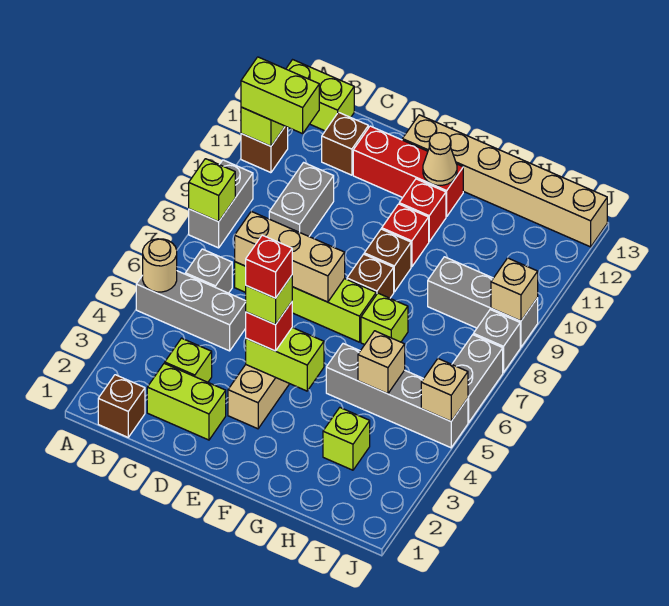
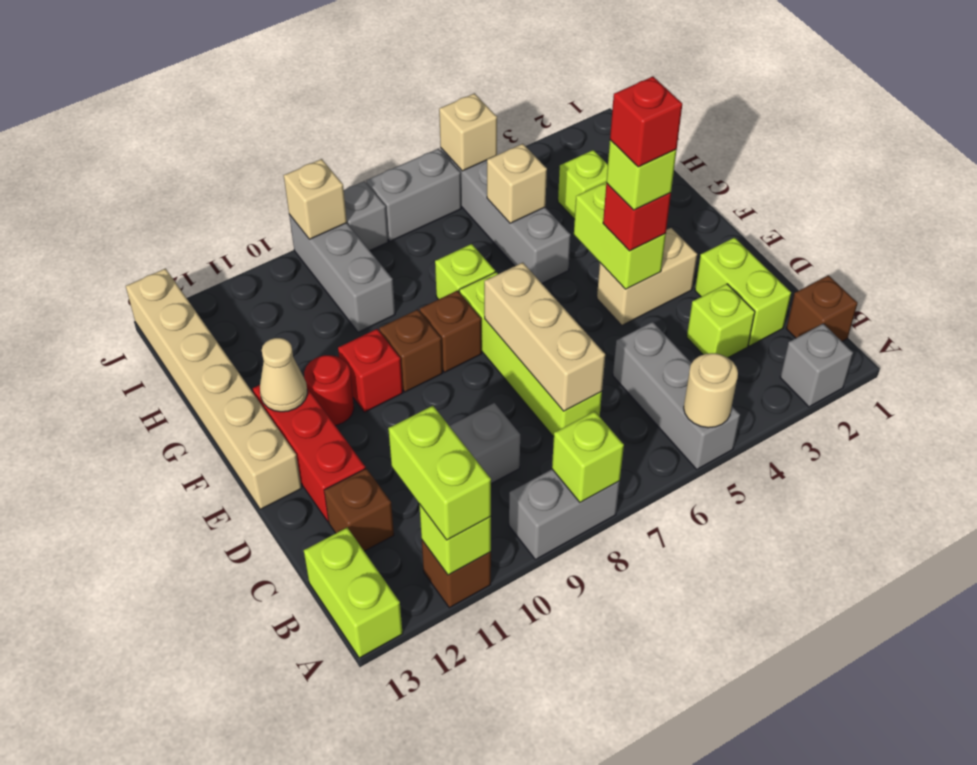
grey brick B6 level 1 -> grey brick A2 level 1
red brick F11 level 1 -> red round brick F11 level 1

